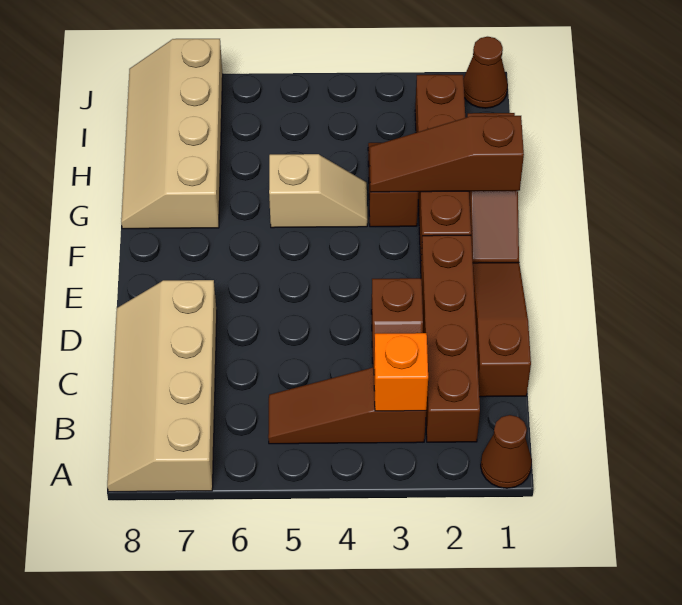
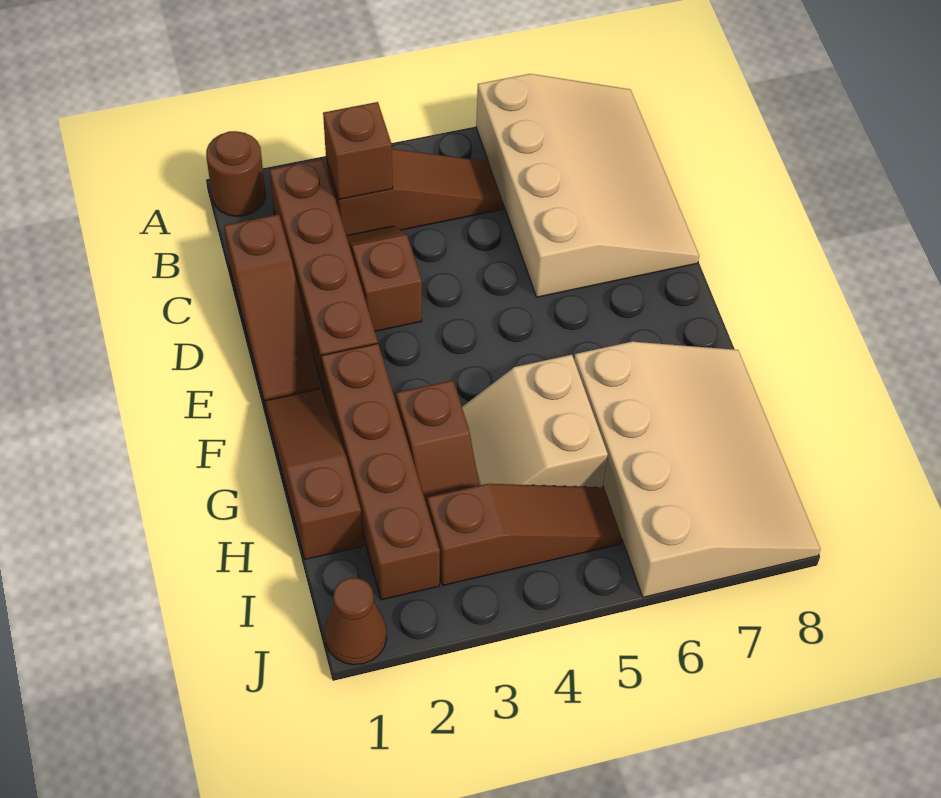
brown cone A1 level 1 -> brown round brick A1 level 1
tan slope A7:D8 level 1 top 7 -> tan slope A6:D8 level 1 top 6
orange brick B3 level 2 -> brown brick B3 level 2
brown slope G1:G3 level 2 top 1 -> brown slope I3:I5 level 1 top 3
tan slope G4:G5 level 1 top 5 -> tan slope G4:H5 level 1 top 5
tan slope G7:J8 level 1 top 7 -> tan slope G6:J8 level 1 top 6

